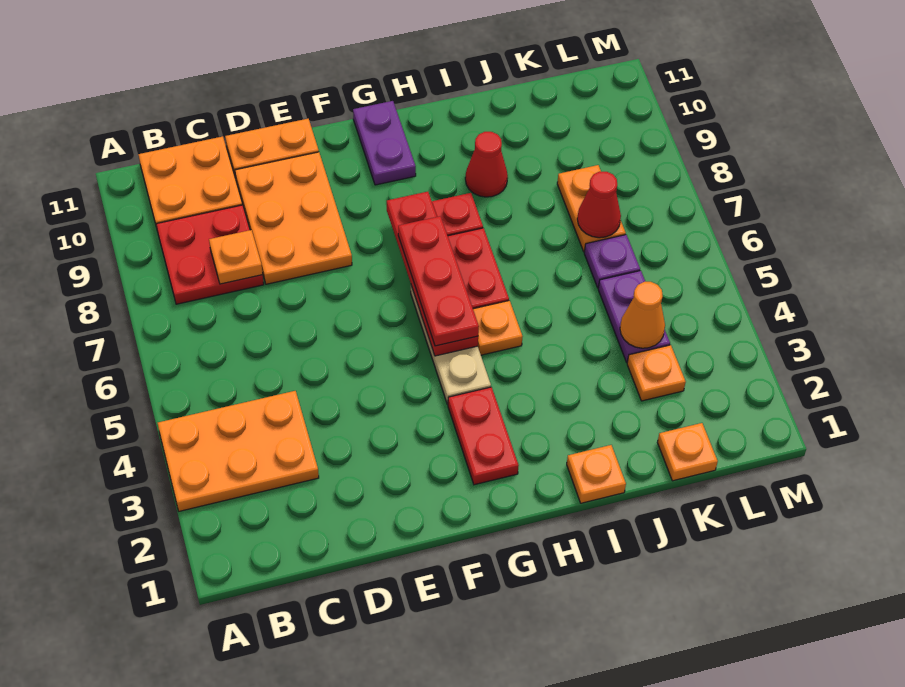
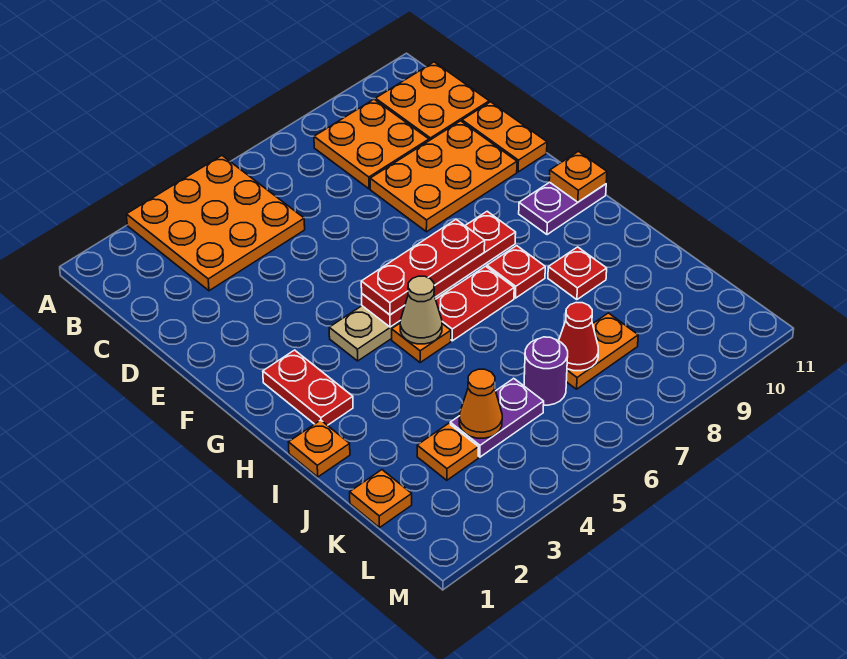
orange plate A3:C4 level 1 -> orange plate A3:C5 level 1
red plate B8:C9 level 1 -> orange plate B8:C9 level 1
orange plate C8 level 2 -> orange plate G11 level 2
red plate G2:G3 level 1 -> red plate G2:H2 level 1
none -> tan cone H5 level 2
red cone I9 level 1 -> red plate I9 level 1
purple plate K6 level 1 -> purple round brick K6 level 1

